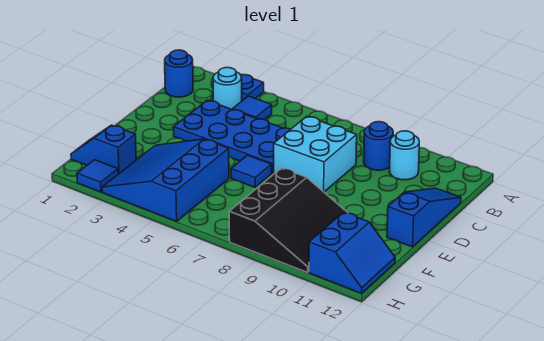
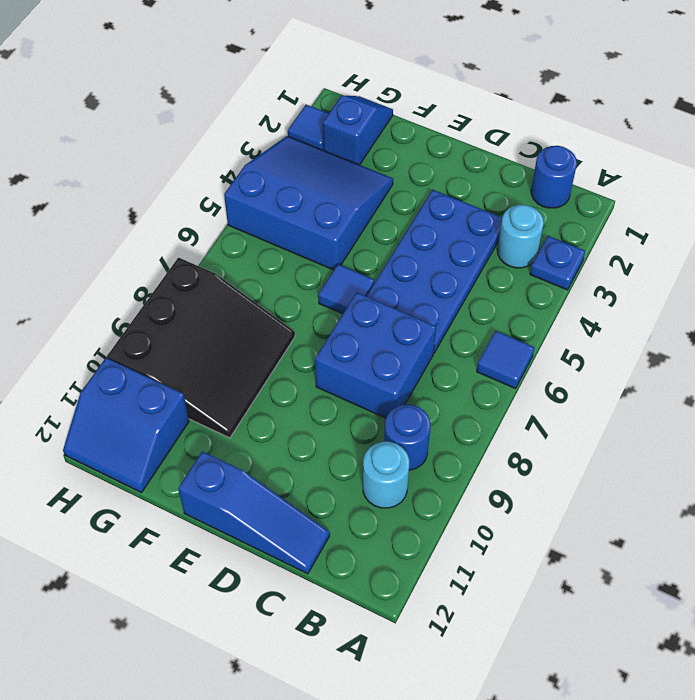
blue tile B4 level 1 -> blue tile A6 level 1
cyan brick C7:D8 level 1 -> blue brick C7:D8 level 1
black slope F8:H10 level 1 top 8 -> black slope F8:H10 level 1 top H

